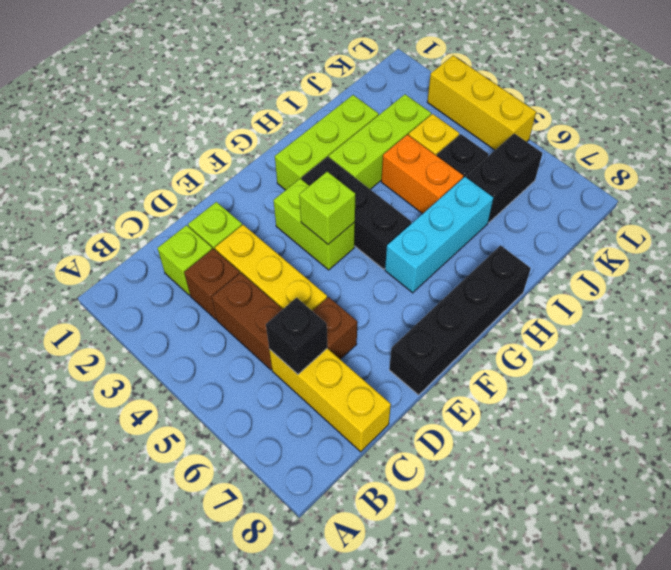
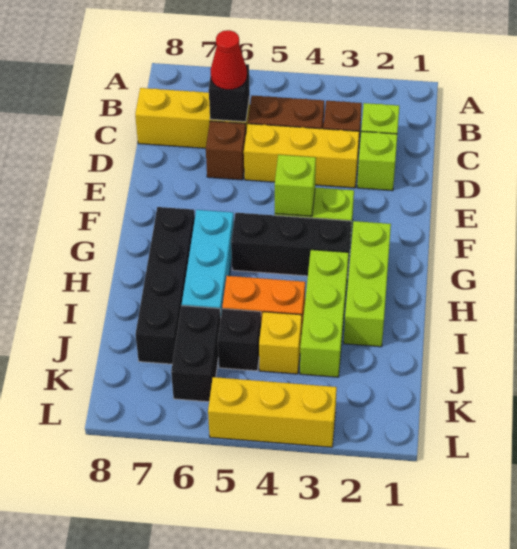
none -> red cone C6 level 3
black brick E8:H8 level 1 -> black brick G7:J7 level 1

